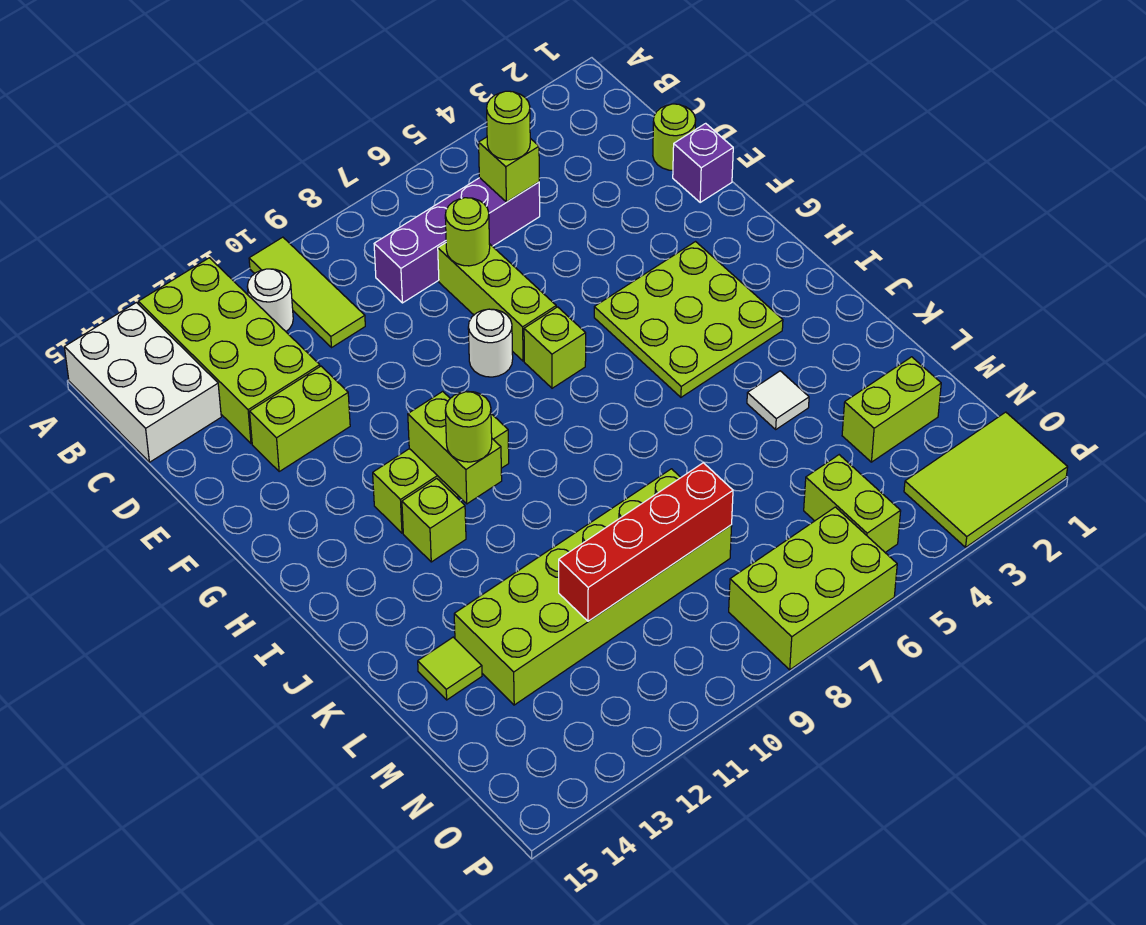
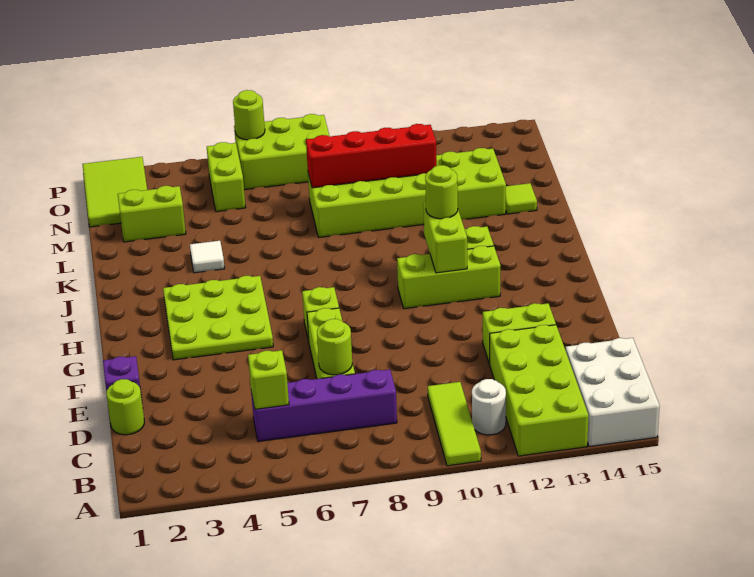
lime round brick C5 level 3 -> lime round brick P6 level 2
white round brick F8 level 1 -> none
lime tile O1:P3 level 1 -> lime tile N1:P2 level 1

